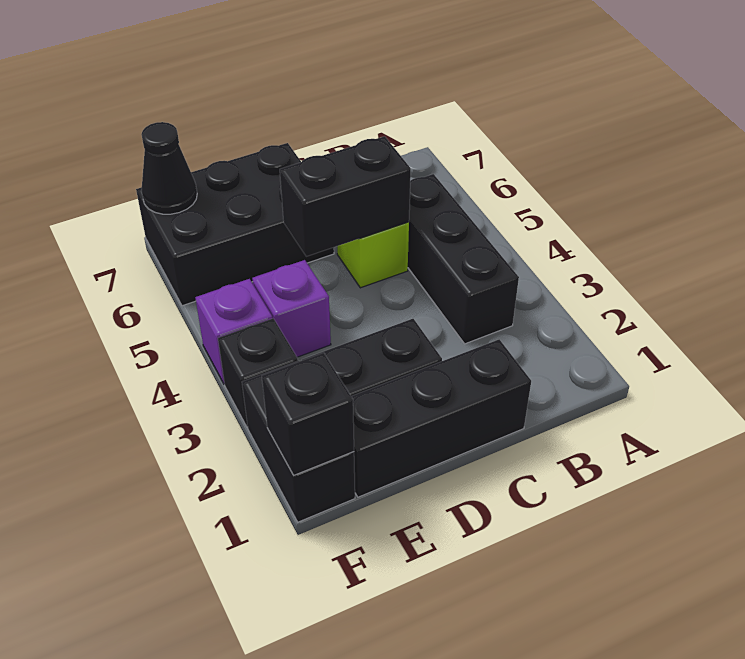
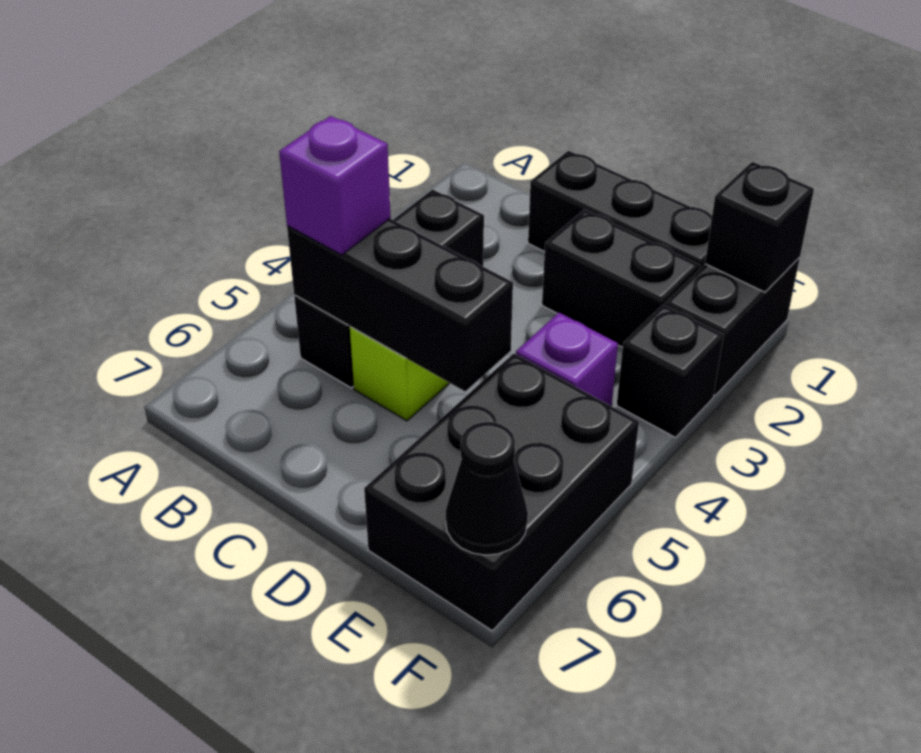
black brick C5:D5 level 2 -> black brick B5:D5 level 2
black brick D6:F7 level 1 -> black brick E5:F7 level 1
purple brick F4 level 1 -> purple brick B5 level 3

